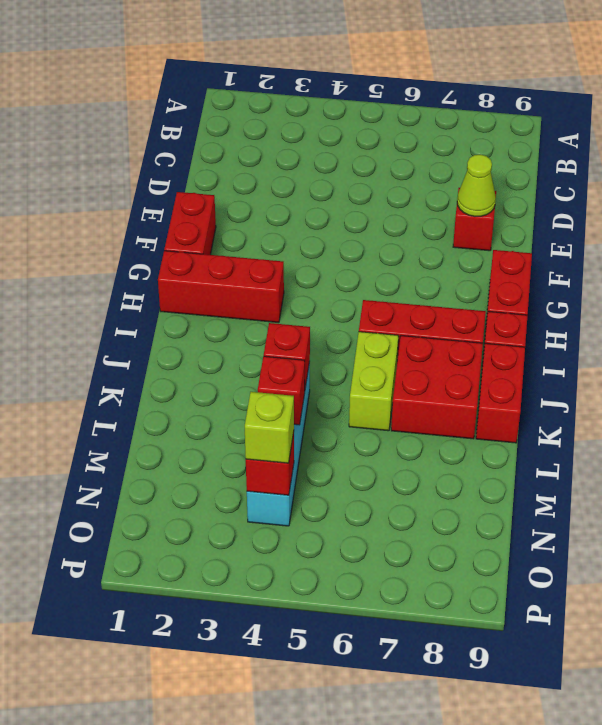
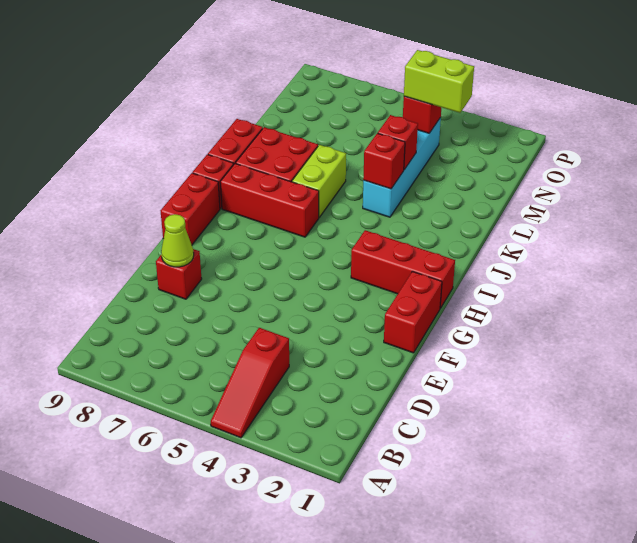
none -> red slope A4:C4 level 1 top C
lime brick N4 level 3 -> lime brick N3:N4 level 3

